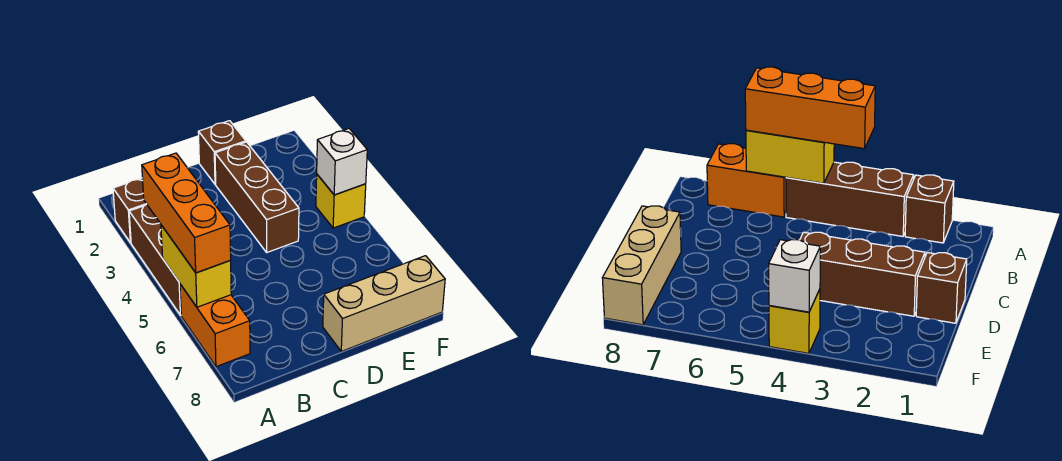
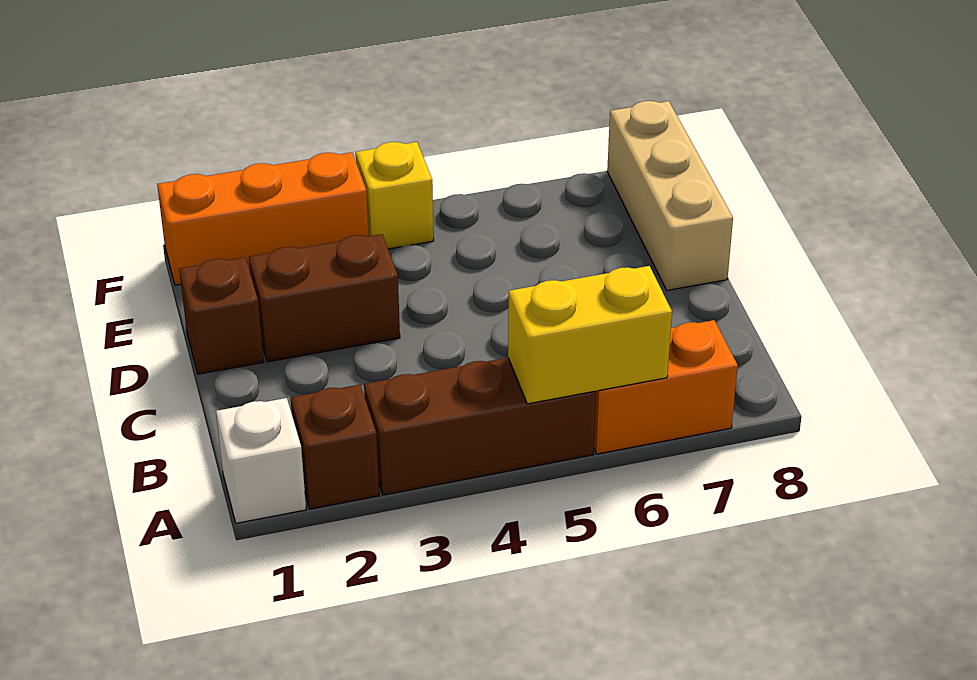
orange brick A4:A6 level 3 -> orange brick F1:F3 level 1
brown brick D2:D4 level 1 -> brown brick D2:D3 level 1
white brick F4 level 2 -> white brick A1 level 1

